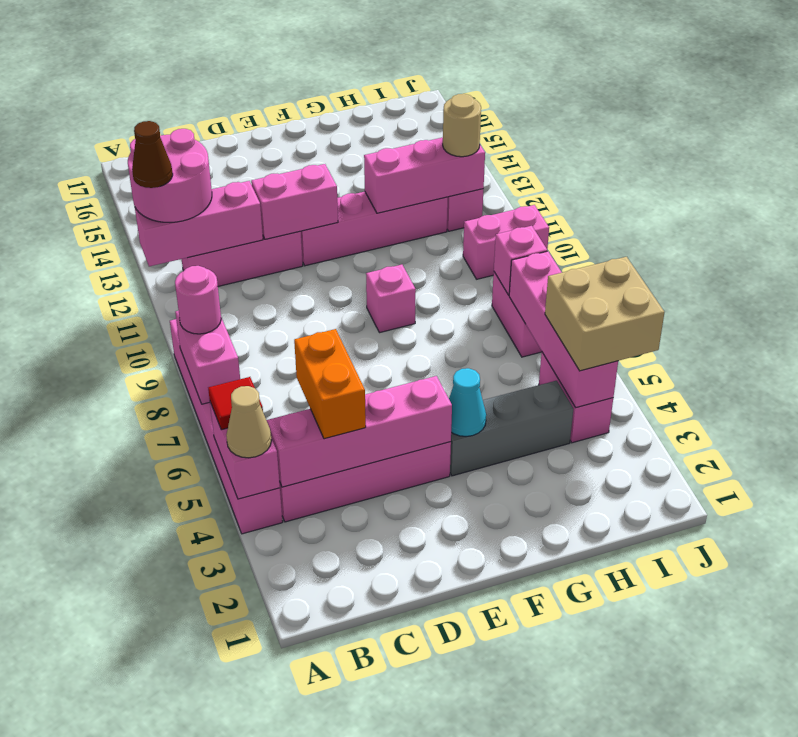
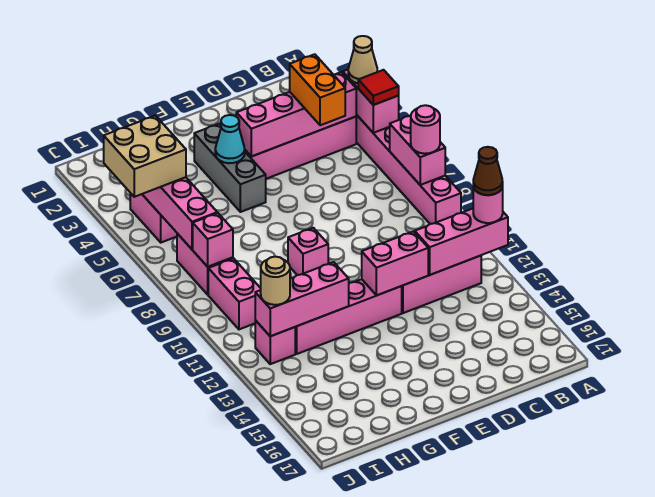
pink round brick A12:B13 level 3 -> pink round brick A12 level 3
grey brick F4:H4 level 1 -> grey brick F3:F5 level 1
pink brick I10:J10 level 1 -> pink brick I9:I10 level 1

